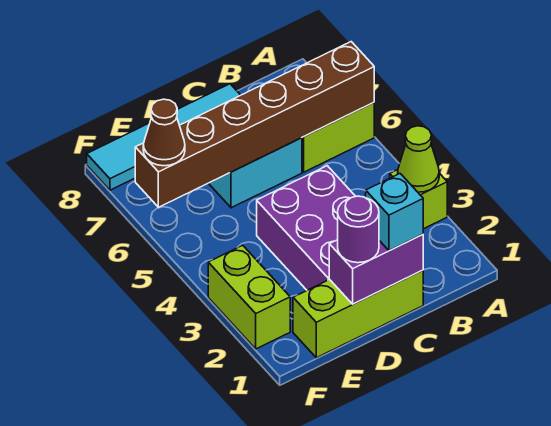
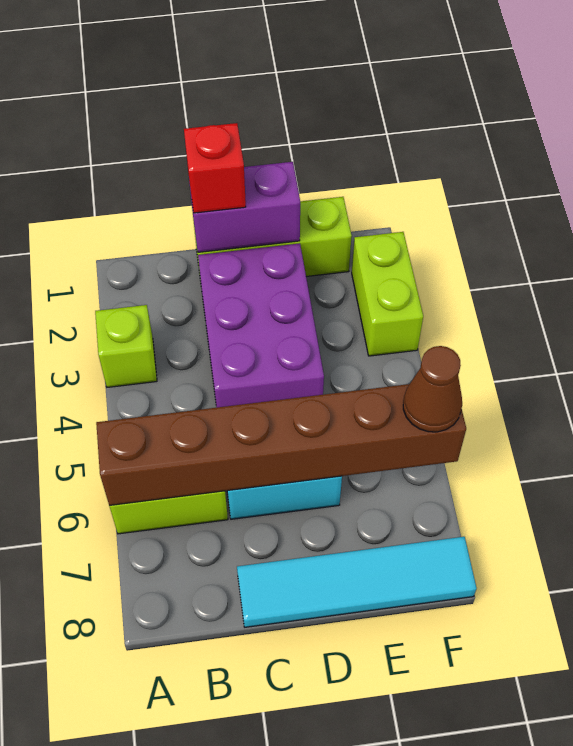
lime cone A3 level 2 -> none
cyan brick C1 level 3 -> red brick C1 level 3
purple round brick D1 level 3 -> none

